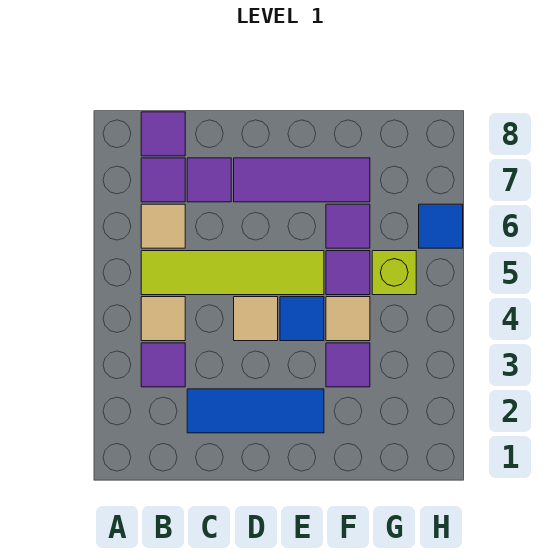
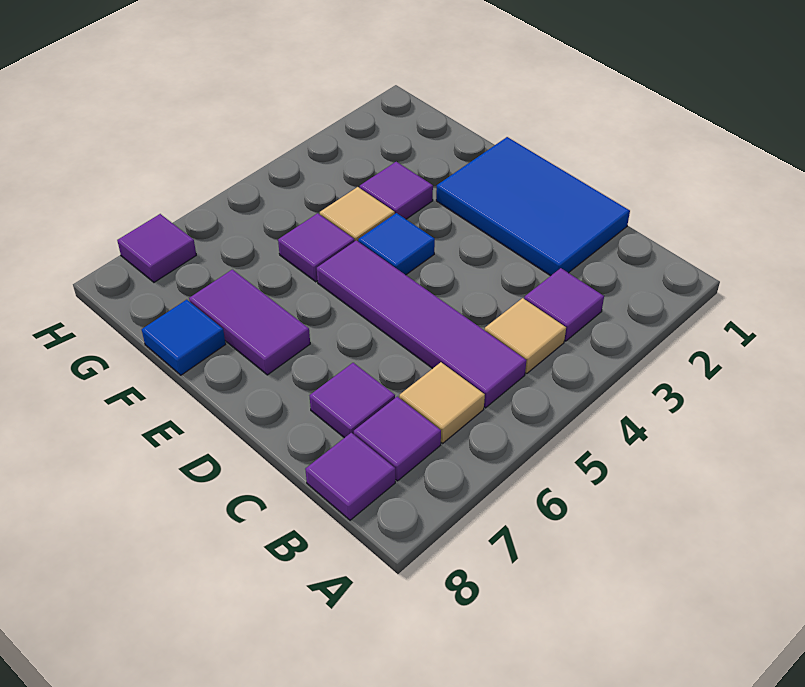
lime tile B5:E5 level 1 -> purple tile B5:E5 level 1
blue tile C2:E2 level 1 -> blue tile C1:E2 level 1
tan tile D4 level 1 -> none
purple tile D7:F7 level 1 -> purple tile E7:F7 level 1
purple tile F6 level 1 -> purple tile H7 level 1
lime brick G5 level 1 -> none
blue tile H6 level 1 -> blue tile F8 level 1

